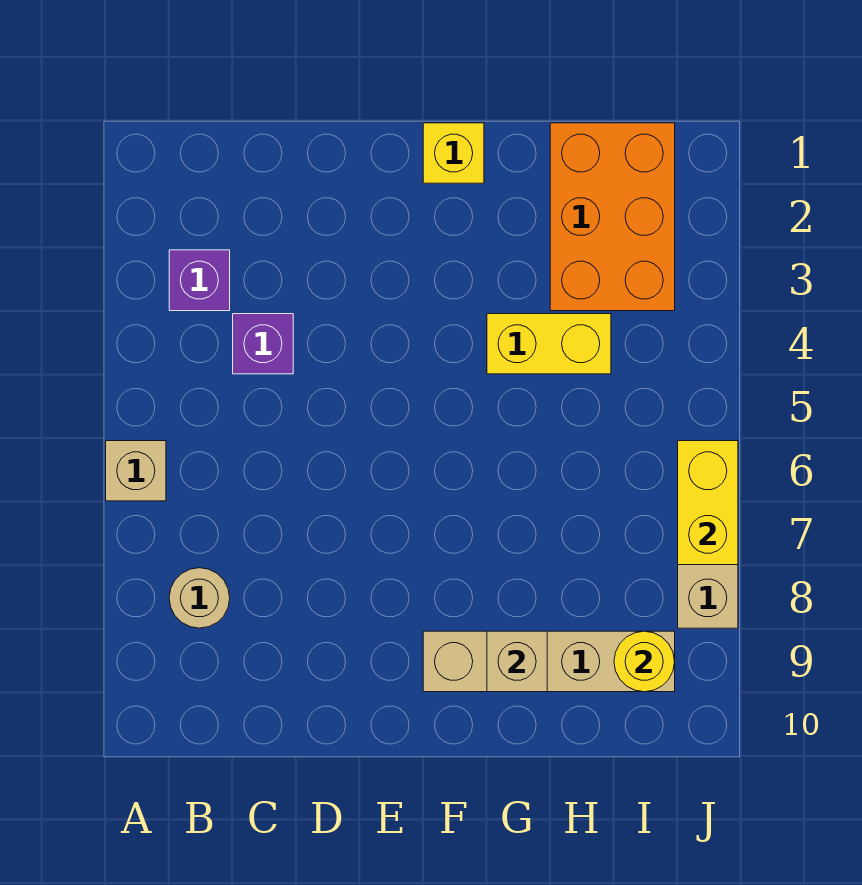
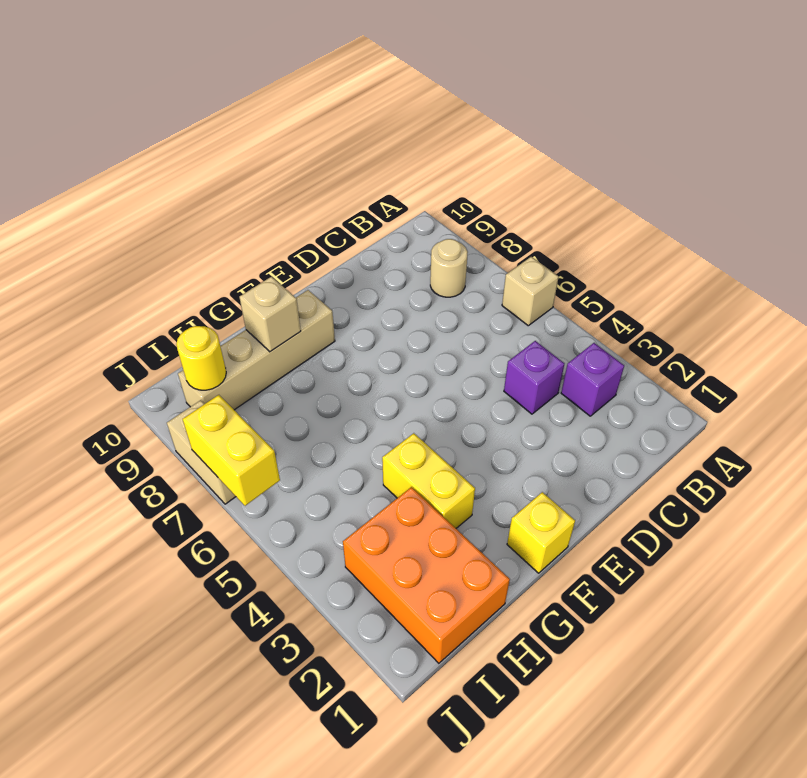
yellow brick G4:H4 level 1 -> yellow brick G3:G4 level 1

